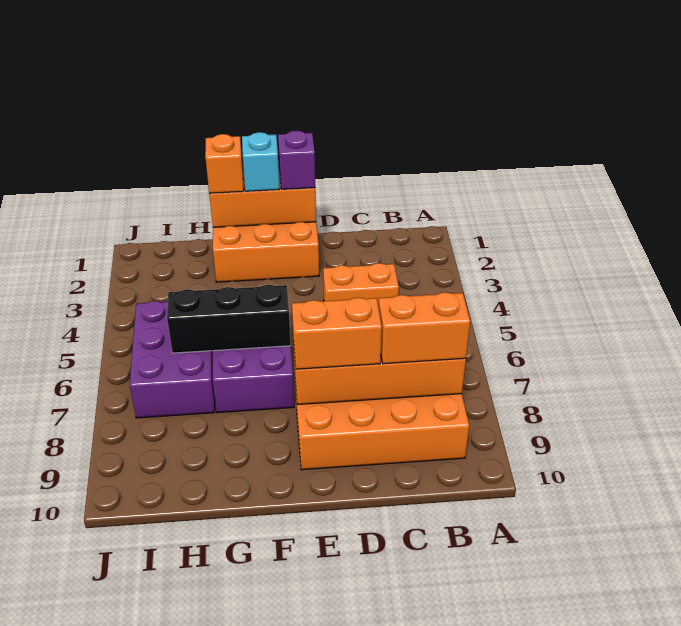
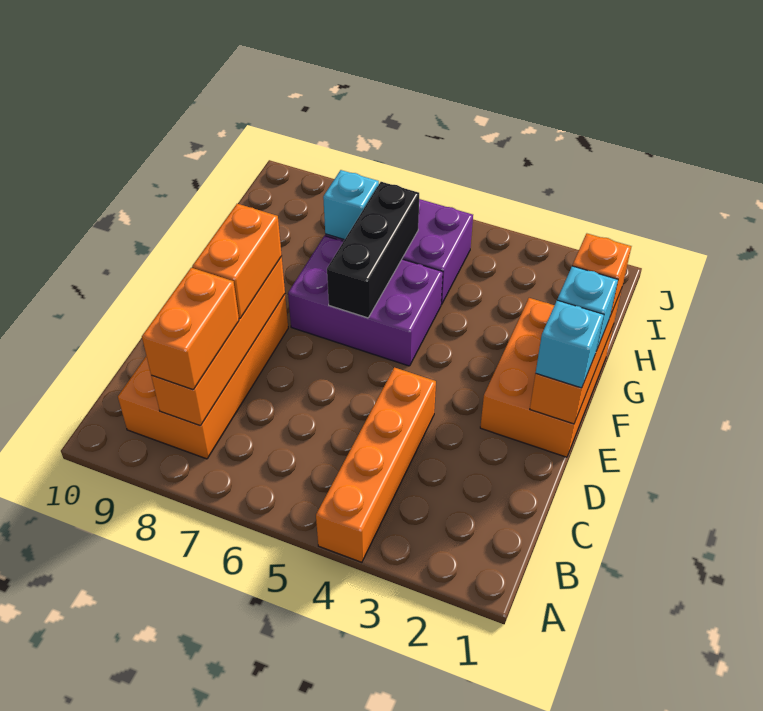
orange brick C4:D4 level 1 -> orange brick A4:D4 level 1
purple brick E1 level 3 -> cyan brick E1 level 3
none -> cyan brick H7 level 2

